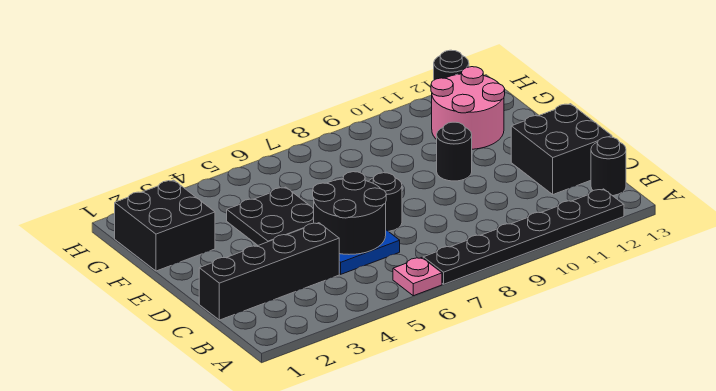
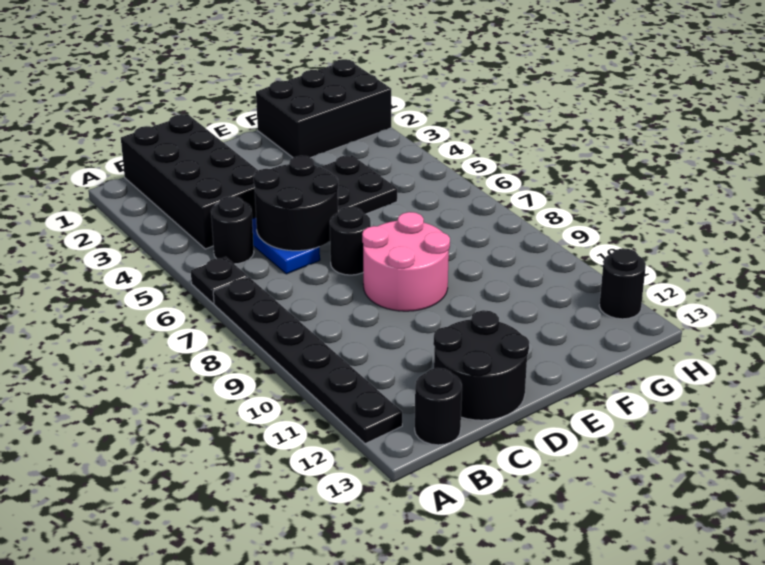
pink plate A6 level 1 -> black plate A6 level 1
black brick C1:C4 level 1 -> black brick B1:C4 level 1
black brick C12:D13 level 1 -> black round brick C12:D13 level 1
black round brick E10 level 1 -> black round brick B5 level 1
black brick F1:G2 level 1 -> black brick F1:H2 level 1
pink round brick F11:G12 level 1 -> pink round brick D8:E9 level 1

